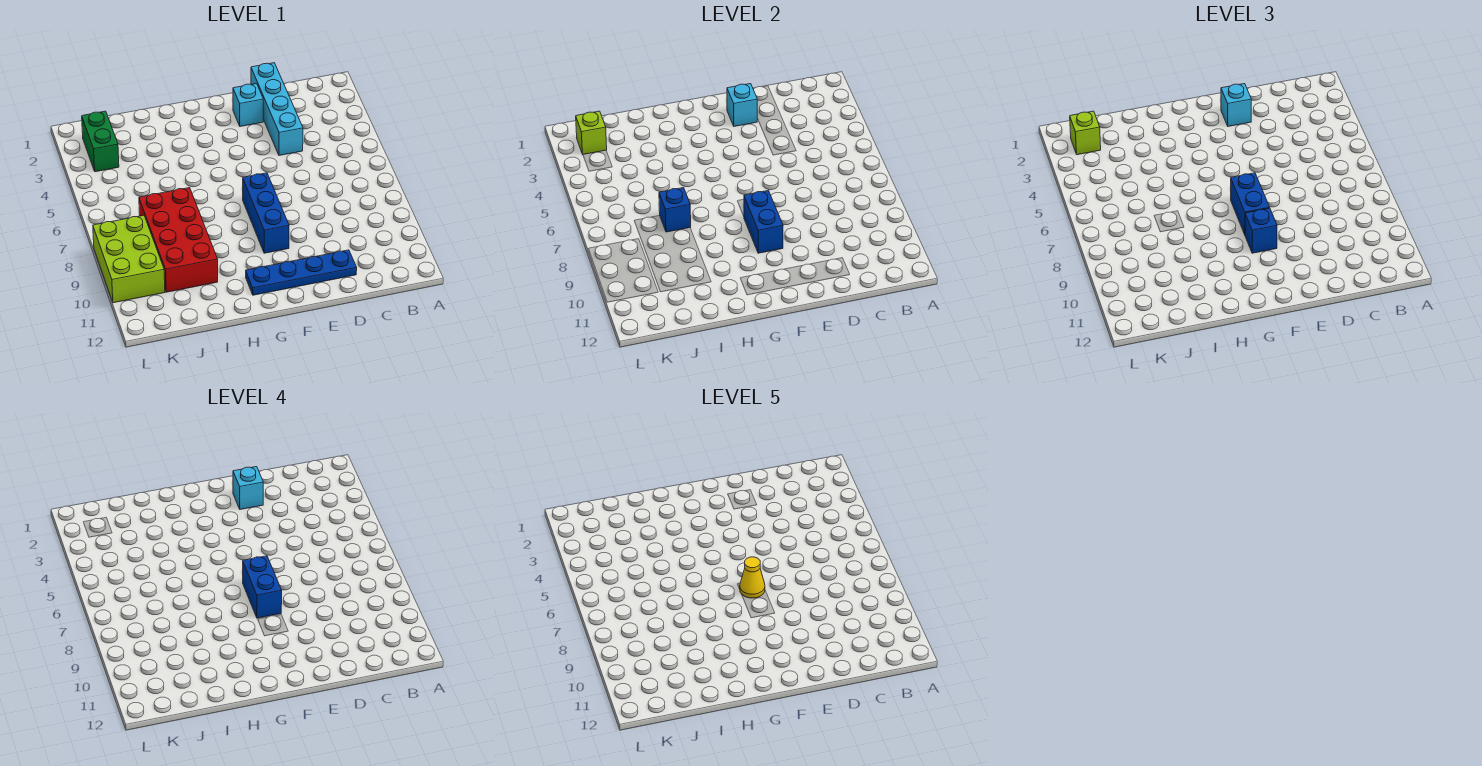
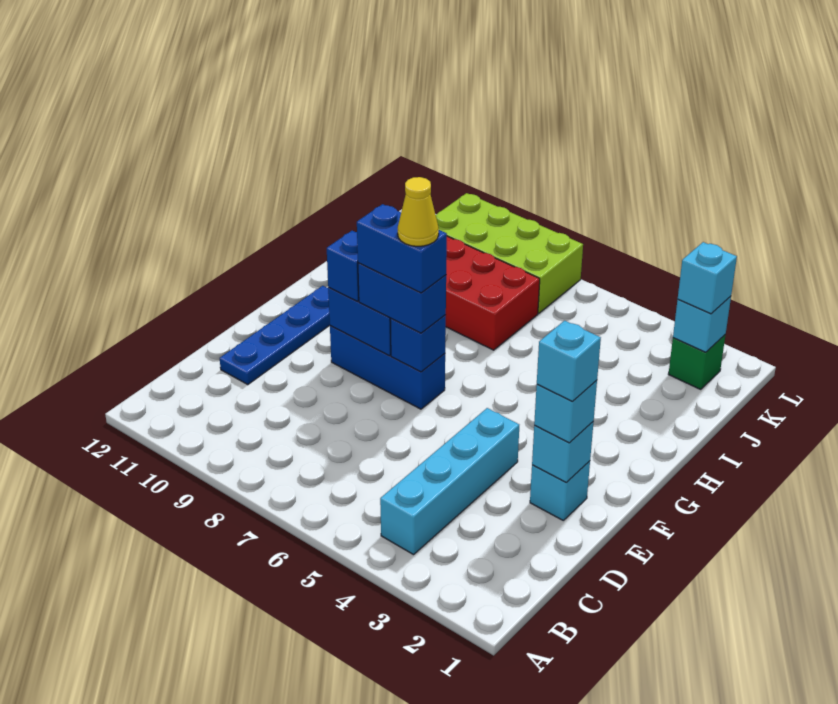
cyan brick D1:D4 level 1 -> cyan brick B4:E4 level 1
blue brick I7 level 2 -> blue brick F7 level 2
green brick K2:K3 level 1 -> green brick K2 level 1
lime brick K2 level 2 -> cyan brick K2 level 2
lime brick K2 level 3 -> cyan brick K2 level 3
lime brick K8:L10 level 1 -> lime brick K7:L10 level 1

